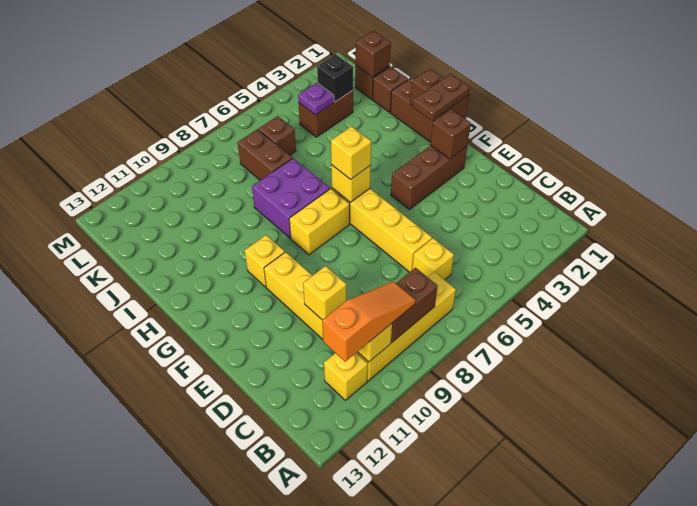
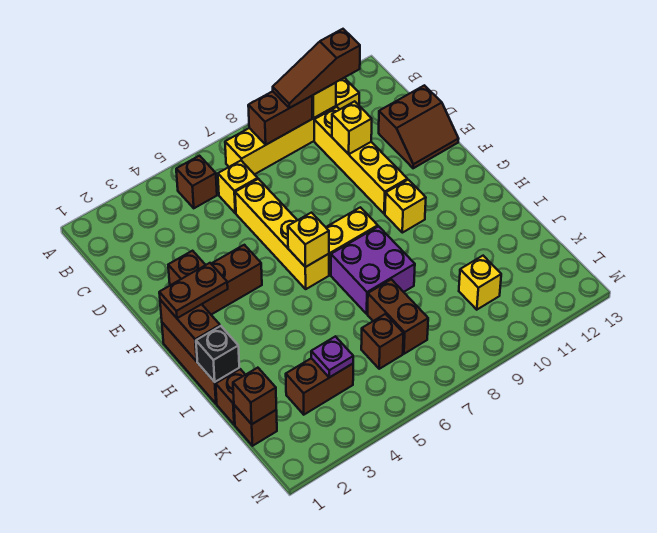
none -> brown brick B5 level 1
orange slope B9:B11 level 3 top 11 -> brown slope B9:B11 level 3 top 11
none -> brown slope D12:E13 level 1 top D
yellow brick G6 level 3 -> yellow brick K10 level 1
black brick K3 level 2 -> black brick I1 level 2

